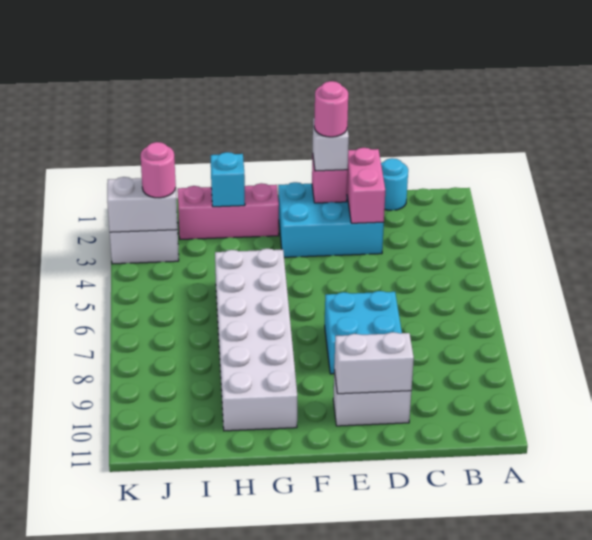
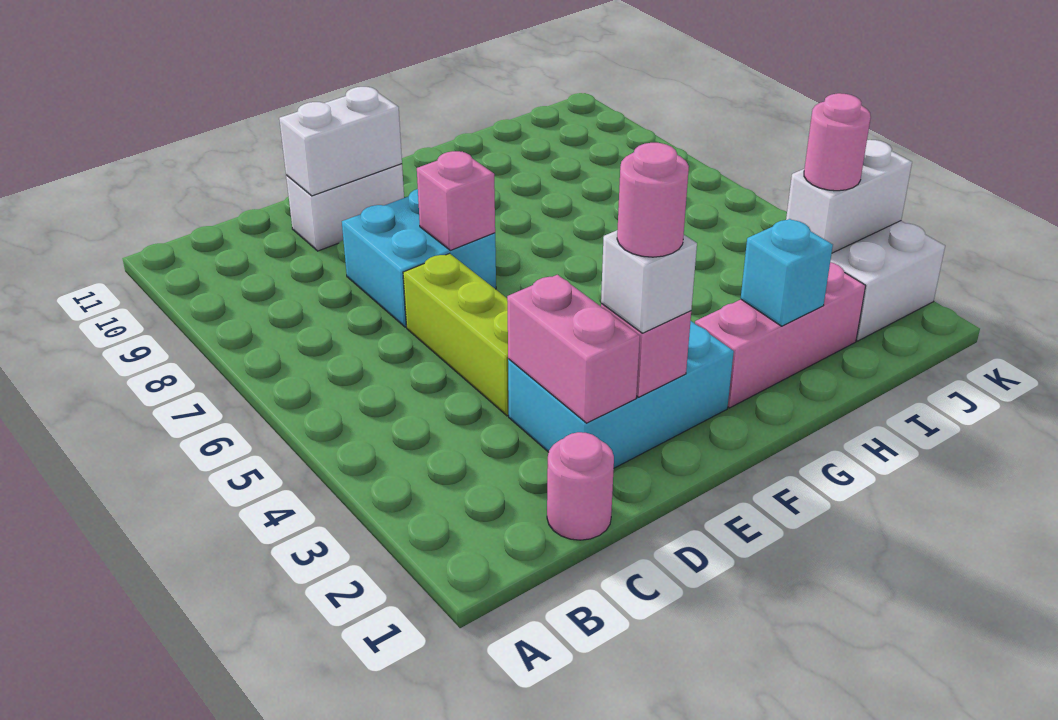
cyan round brick C1 level 1 -> pink round brick C1 level 1
none -> lime brick D4:D6 level 1
none -> pink brick E7 level 2
white brick G5:H10 level 1 -> none

